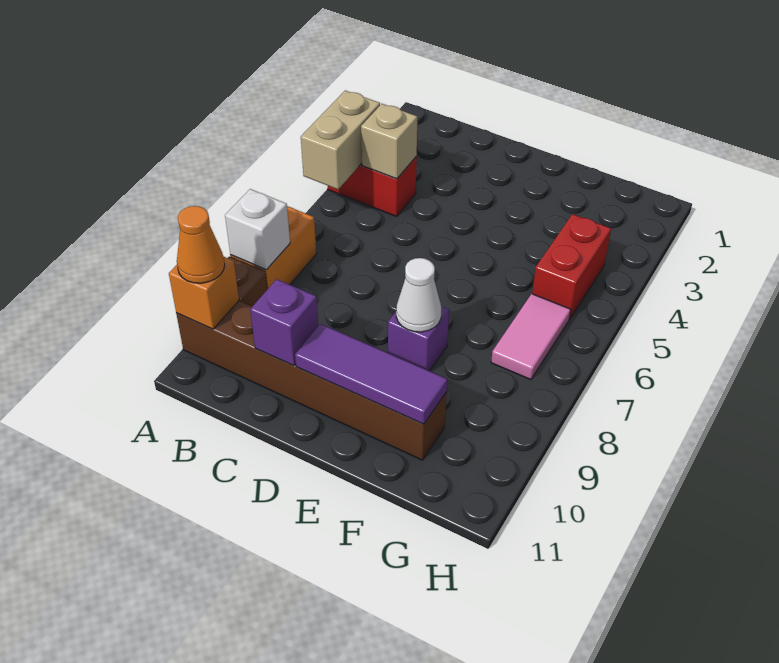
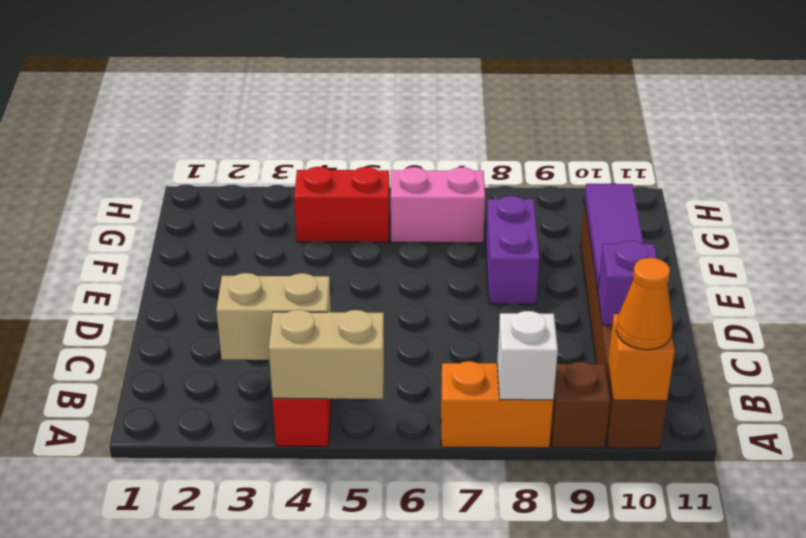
tan brick B4 level 2 -> tan brick B3:B4 level 2
purple brick E8 level 1 -> purple brick E8:F8 level 1
white cone E8 level 2 -> none
pink tile G6:G7 level 1 -> pink brick G6:G7 level 1

